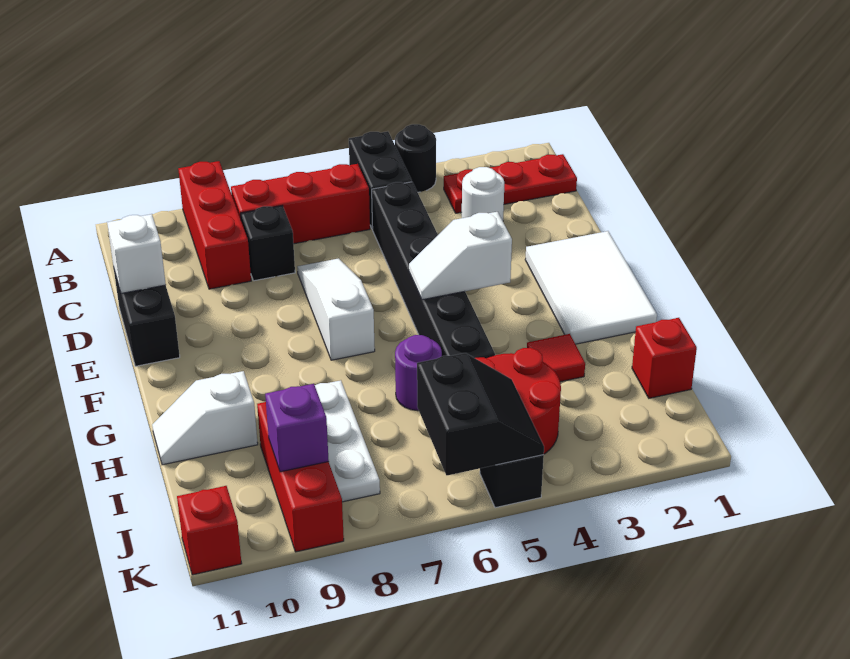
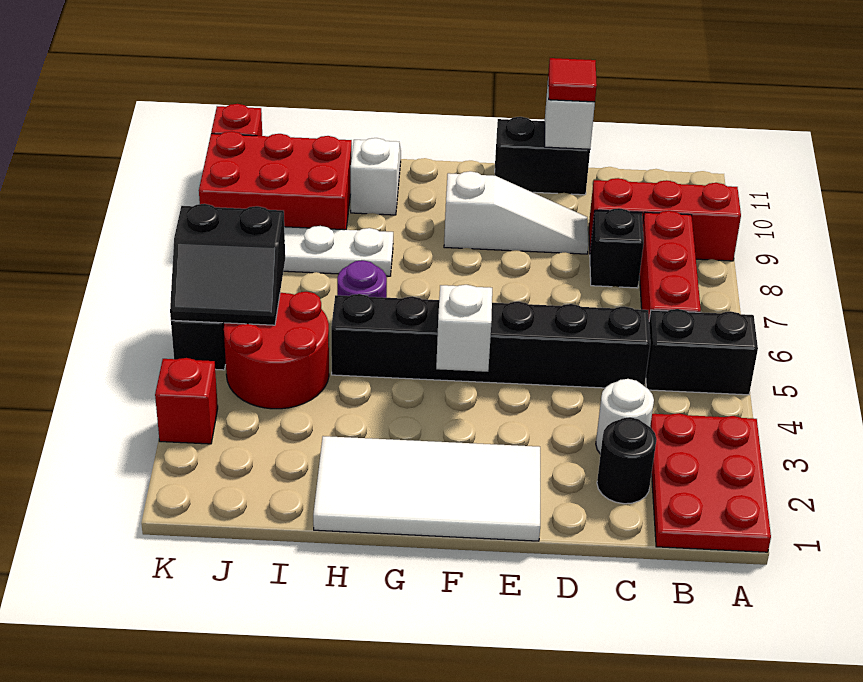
black round brick A4 level 1 -> black round brick C2 level 1
red plate B1:B3 level 1 -> red plate A1:B3 level 1
white slope D7:F7 level 1 top F -> white slope D9:F9 level 1 top F
white tile E1:G2 level 1 -> white tile E1:H2 level 1
red tile H3 level 1 -> red tile D11 level 3
red brick I1 level 1 -> red brick K3 level 1
red brick I9:K9 level 1 -> red brick I9:K10 level 1
purple brick J9 level 2 -> none

